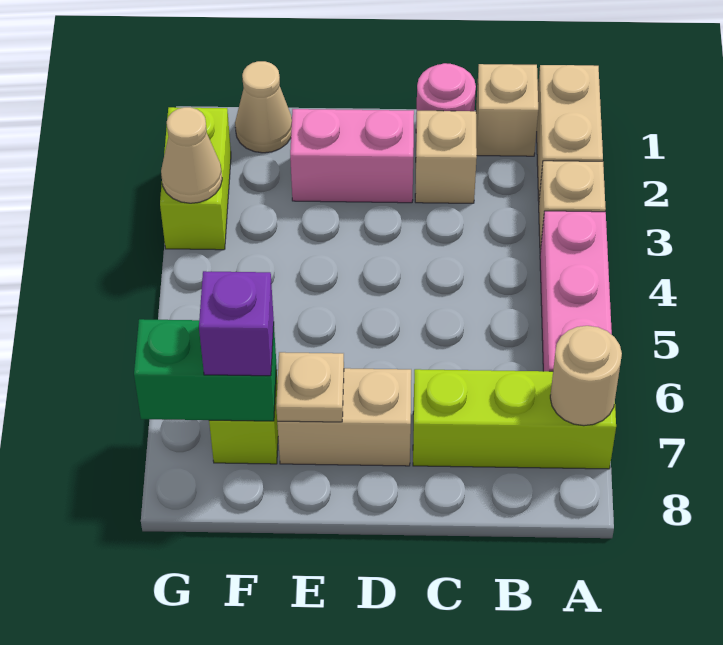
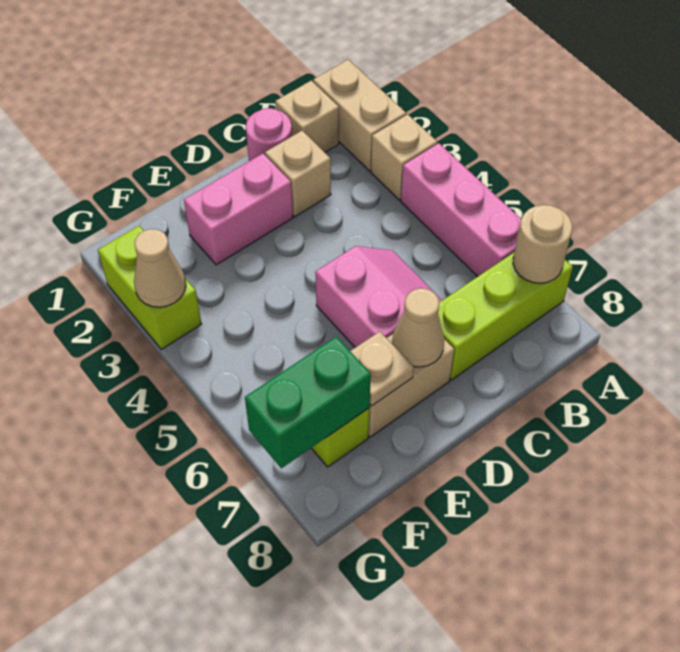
none -> pink slope C5:D6 level 1 top D
tan cone F1 level 1 -> tan cone D7 level 2
purple brick F7 level 3 -> none

